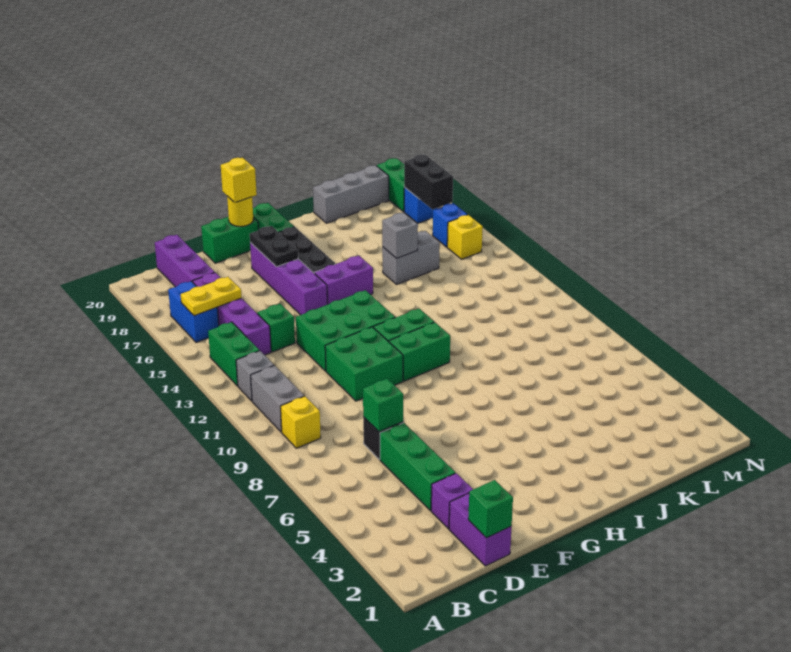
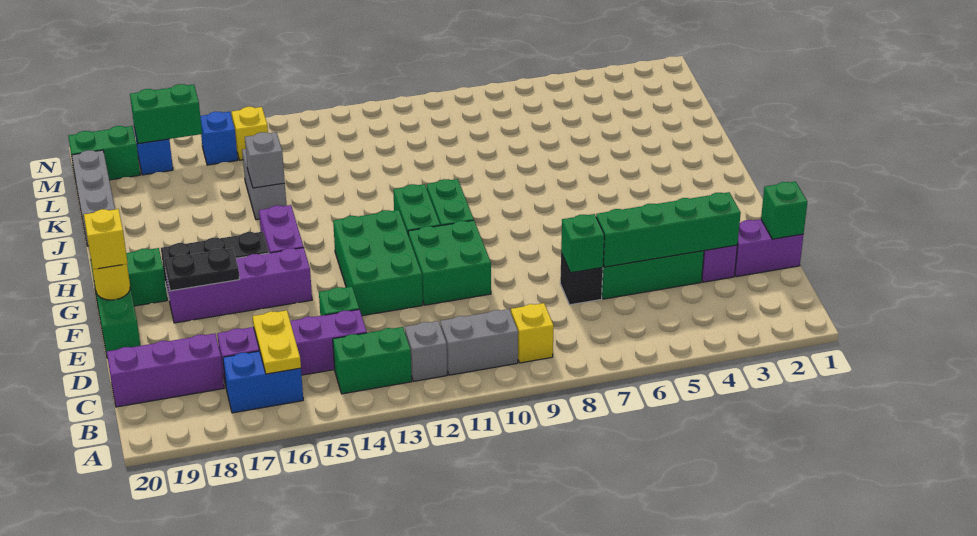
none -> green brick D3:D6 level 2
black brick M17:M18 level 2 -> green brick M17:M18 level 2

